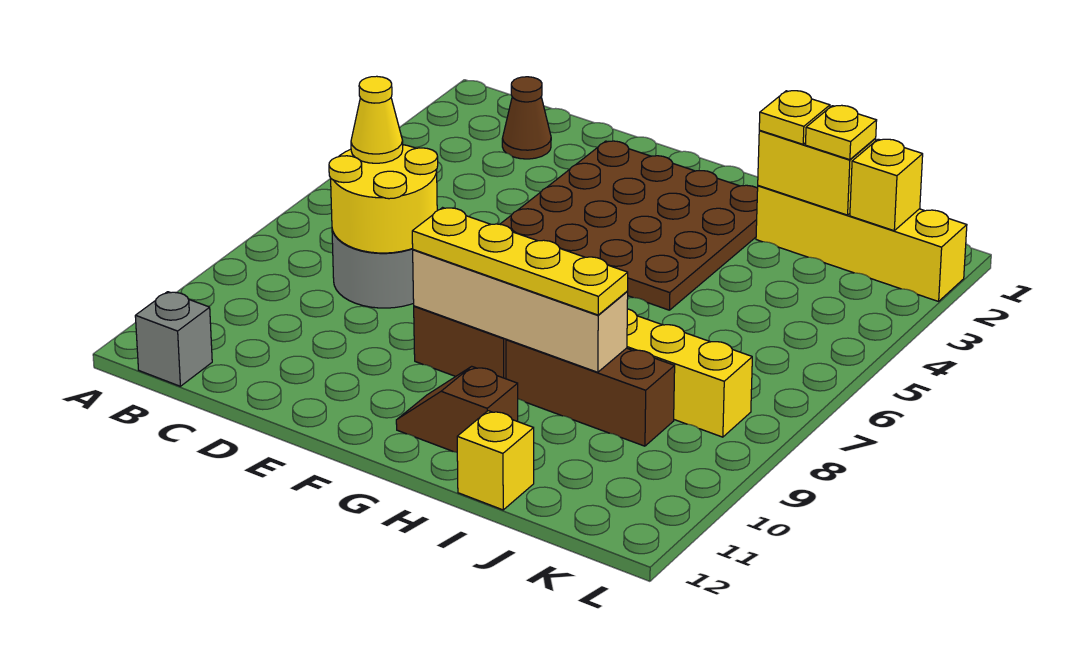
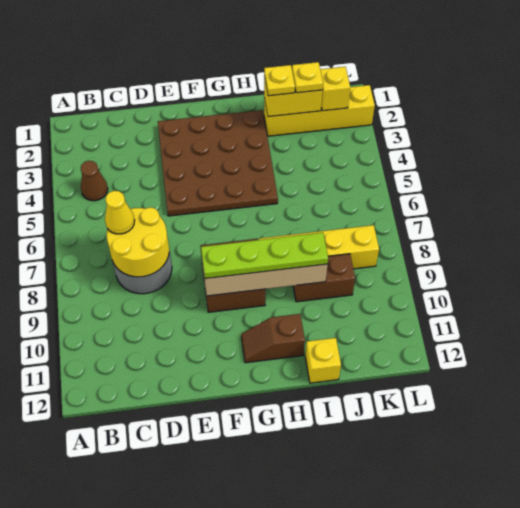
grey brick B12 level 1 -> none
brown cone C2 level 1 -> brown cone B4 level 1
yellow plate F9:I9 level 3 -> lime plate F9:I9 level 3
brown brick H9:J9 level 1 -> brown brick I9:J9 level 1

